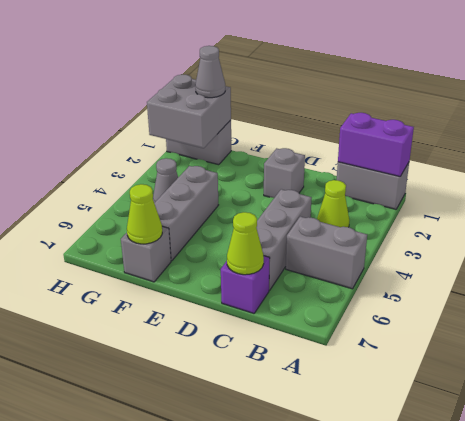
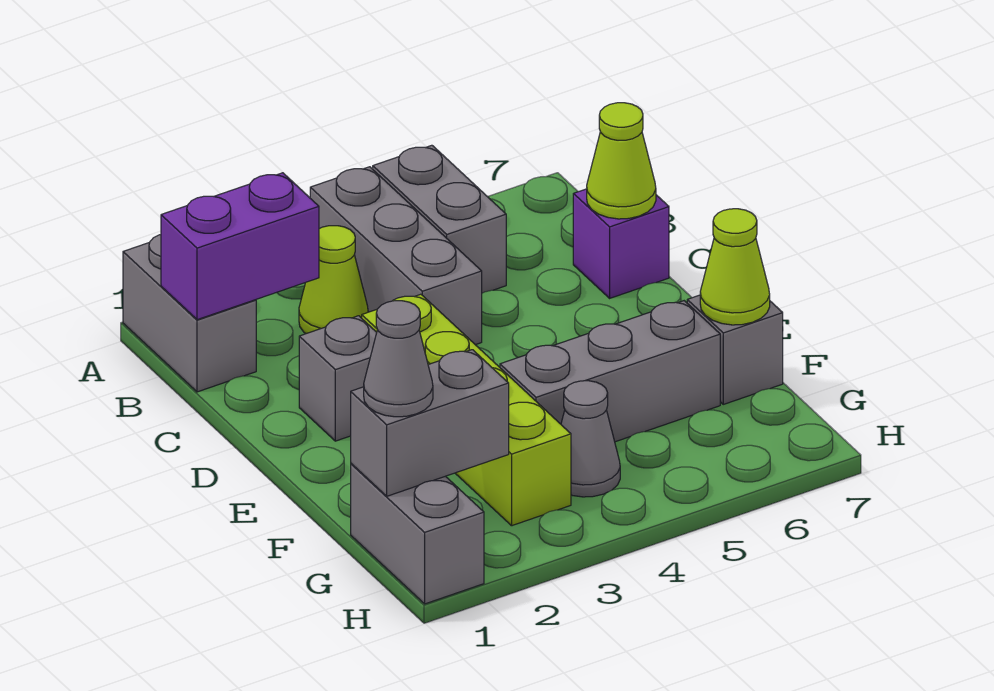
purple brick A1:B1 level 2 -> purple brick B1:B2 level 2
grey brick C4:C6 level 1 -> grey brick A4:C4 level 1
none -> lime brick D3:G3 level 1
grey brick G1:H2 level 2 -> grey brick G1:G2 level 2

